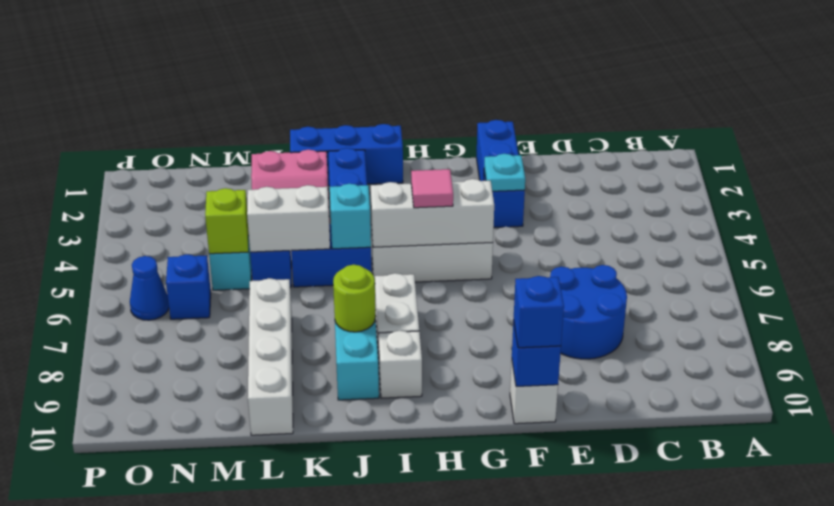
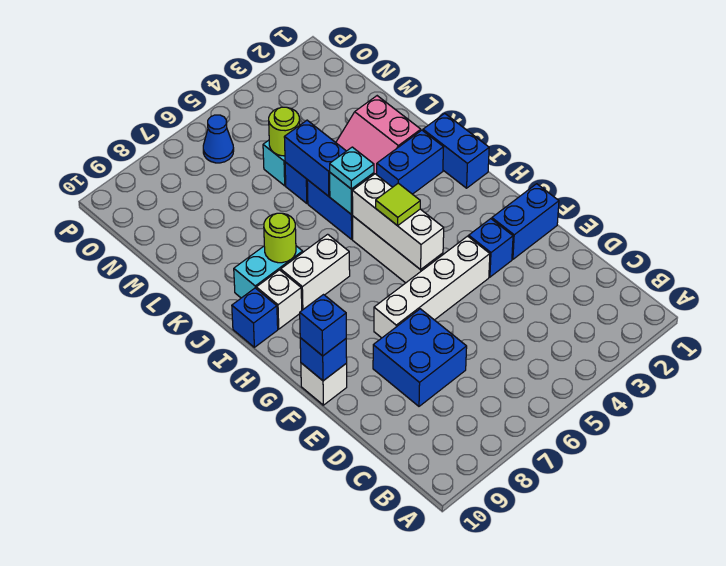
blue round brick D7:E8 level 1 -> blue brick D7:E8 level 1
cyan plate F3 level 2 -> cyan plate J5 level 3
pink tile H5 level 3 -> lime tile H5 level 3
blue brick I1:K1 level 1 -> blue brick I1:J1 level 1
white brick K5:L5 level 2 -> blue brick K5:L5 level 2
white brick L7:L10 level 1 -> white brick F4:F7 level 1
lime brick M5 level 2 -> lime round brick M5 level 2
blue brick N6 level 1 -> blue brick I10 level 1

